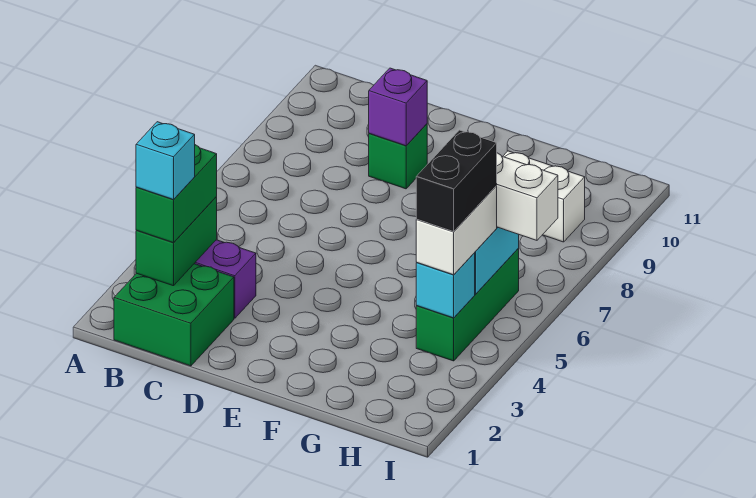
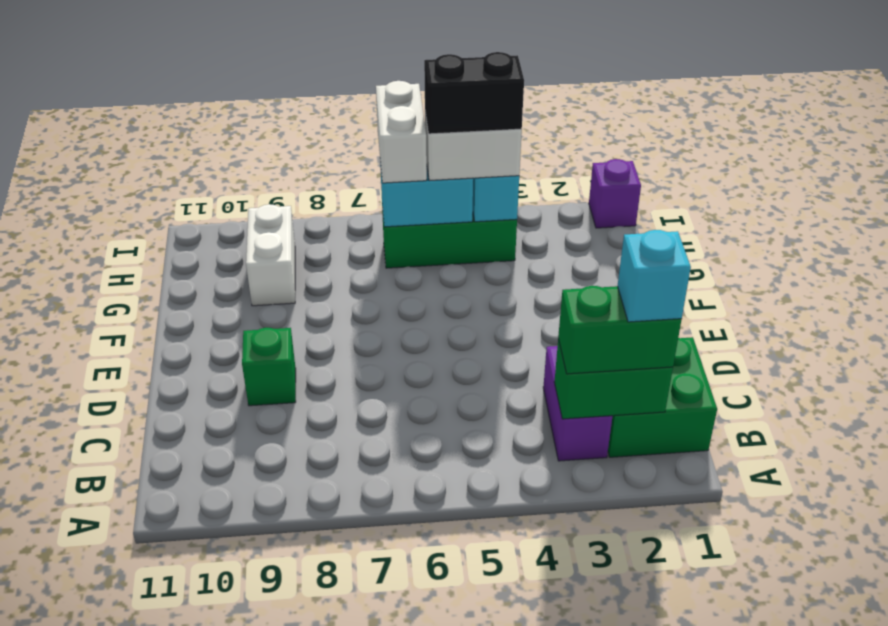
purple brick D9 level 2 -> purple brick I1 level 1

